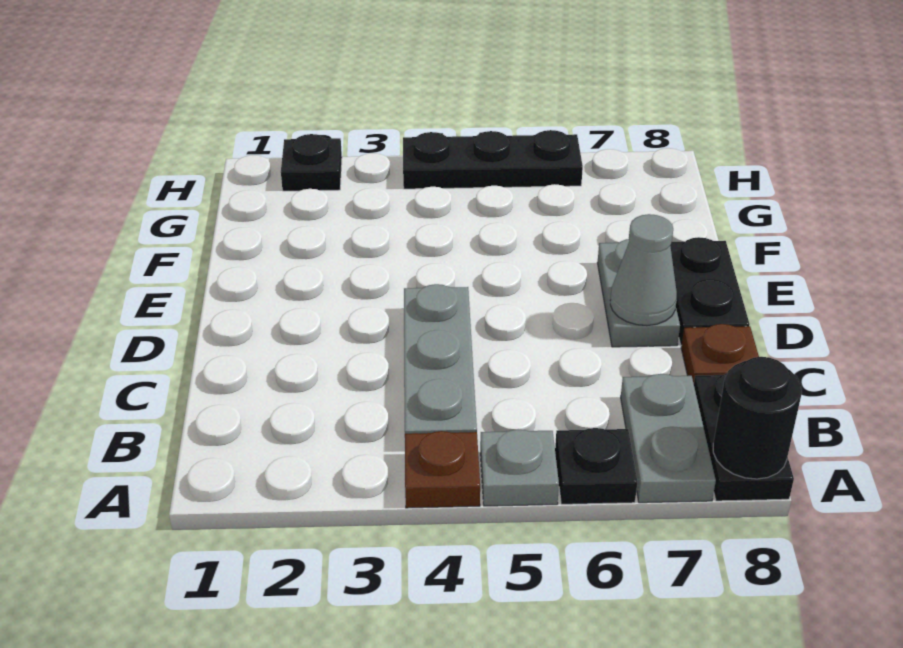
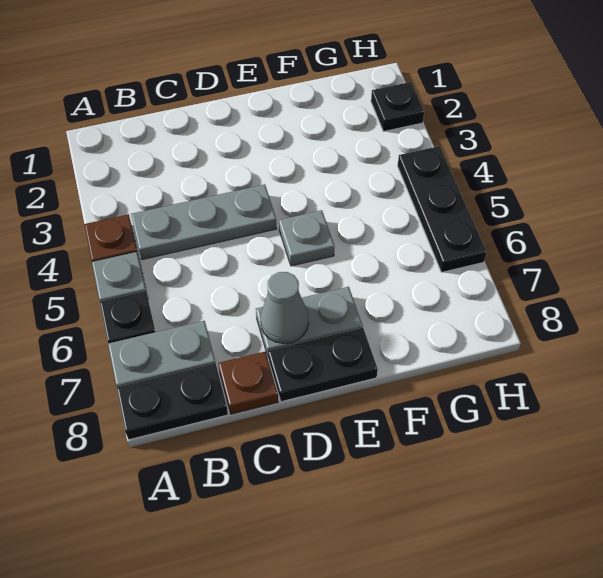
black round brick A8 level 2 -> none
none -> grey plate E5 level 1

